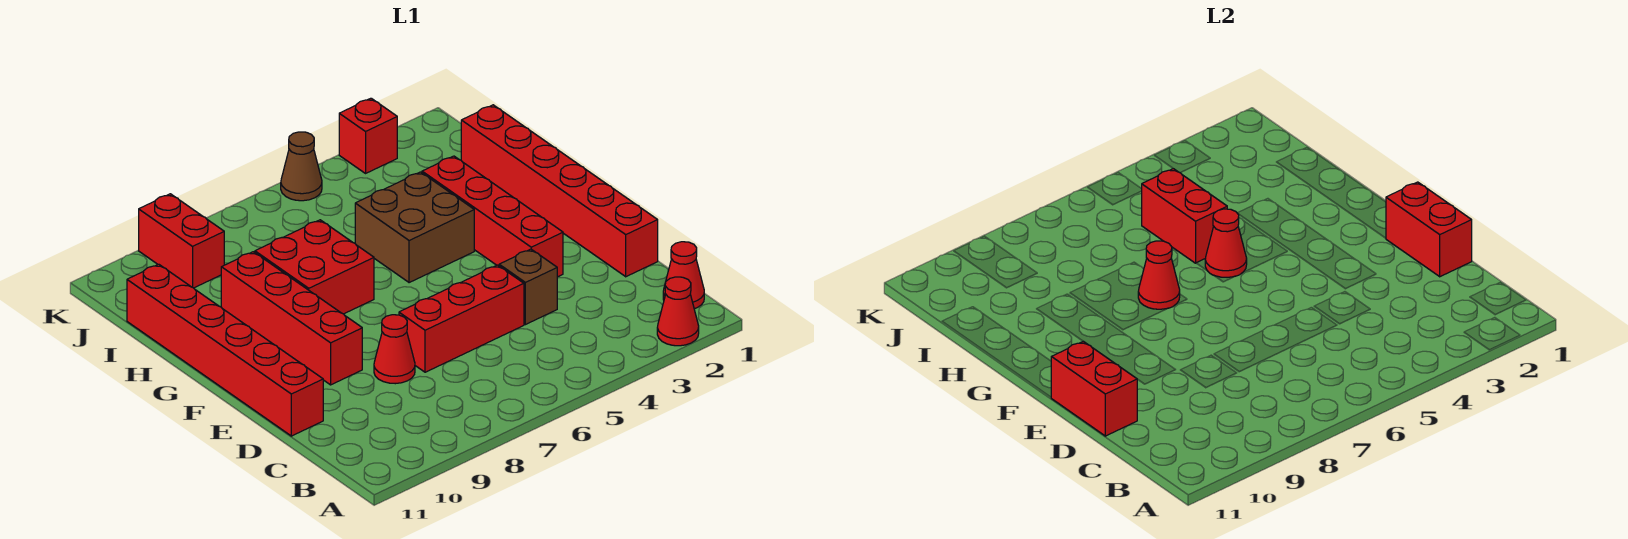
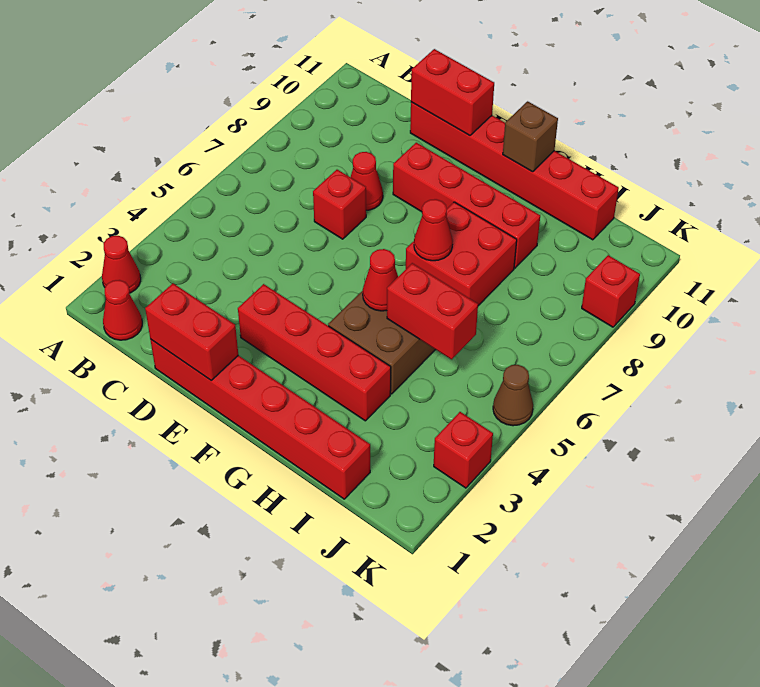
brown brick D4 level 1 -> brown brick G11 level 2
red brick D5:D7 level 1 -> red brick D7 level 1
red brick J9:K9 level 1 -> red brick K9 level 1

